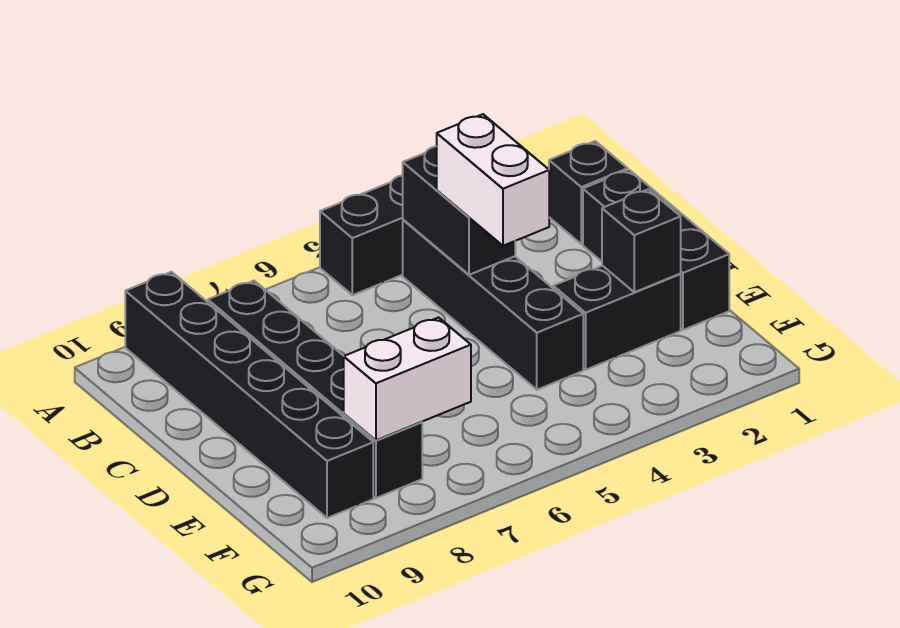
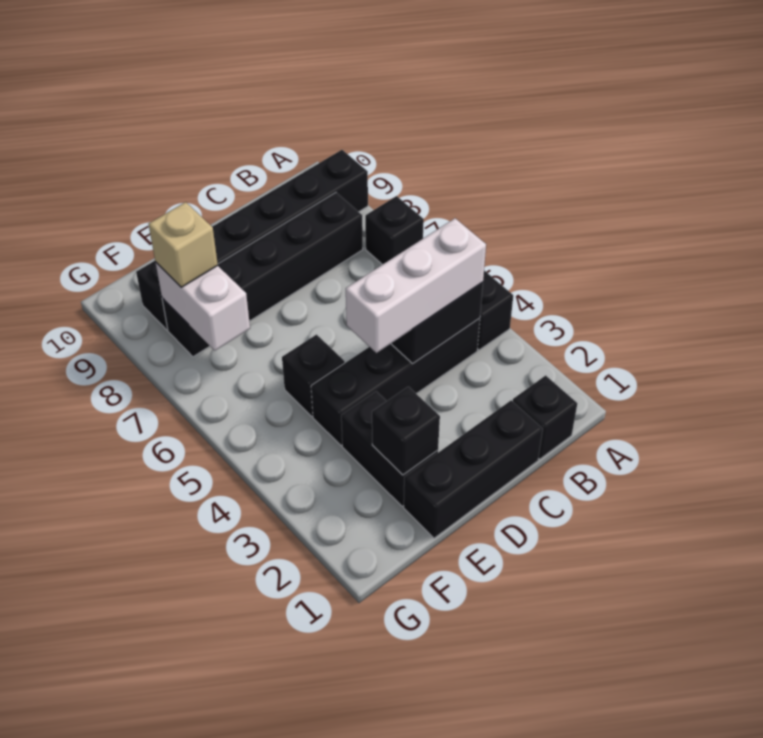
none -> black brick A7 level 1
white brick C4:D4 level 3 -> white brick B4:D4 level 3
none -> black brick E5 level 1
none -> tan brick F8 level 3

